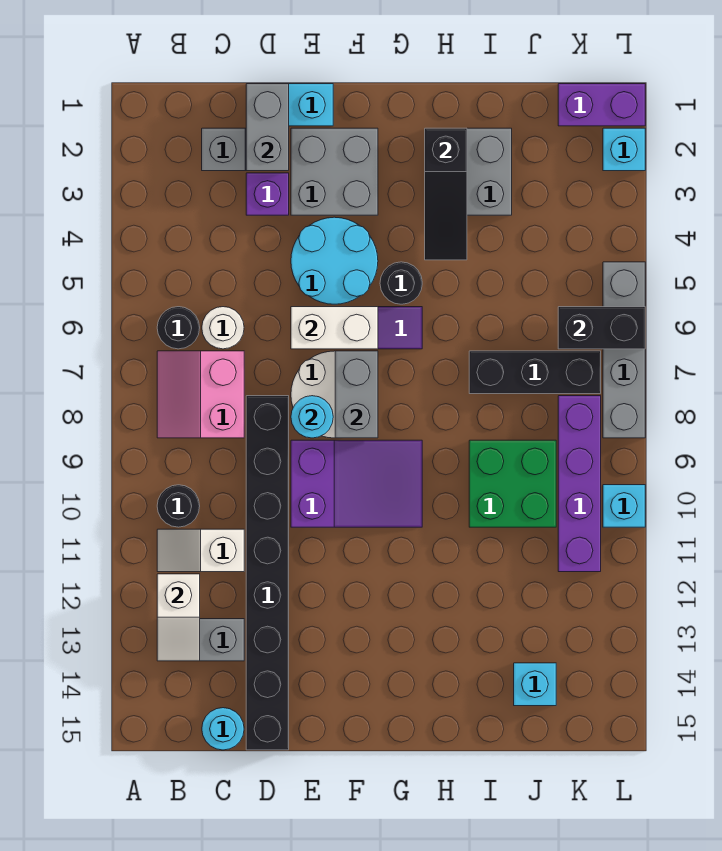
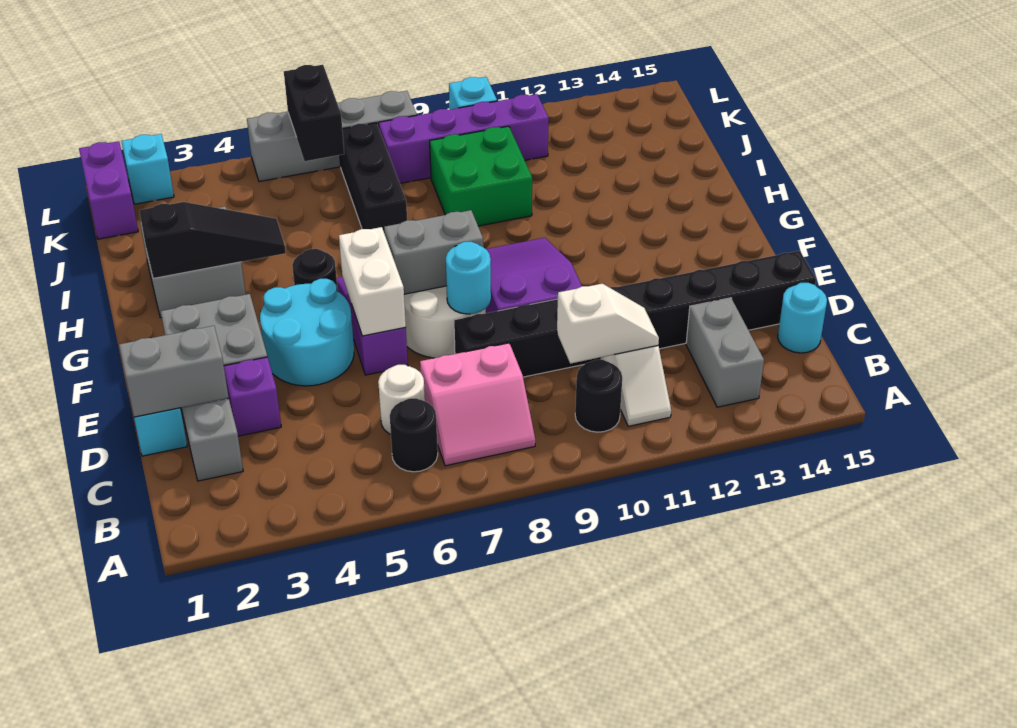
white slope B12:B13 level 2 top 12 -> white slope C10:C11 level 2 top 10
cyan brick J14 level 1 -> none

